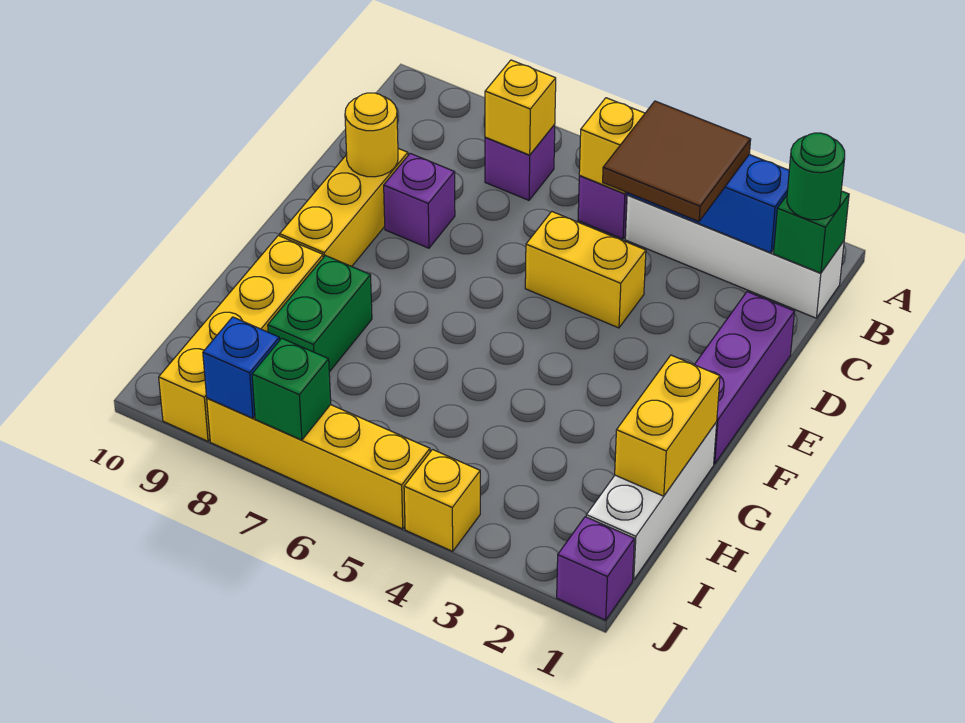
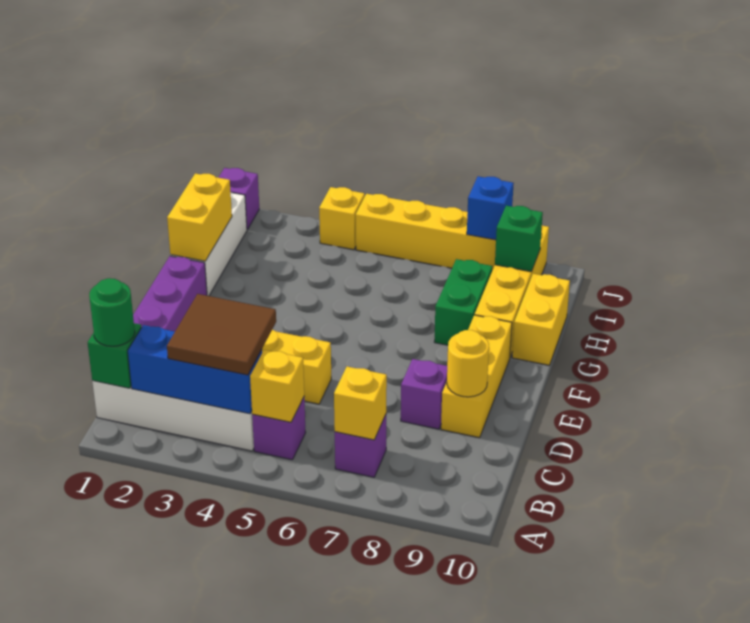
none -> yellow brick G10:H10 level 1
green brick J7 level 2 -> green brick I9 level 2

